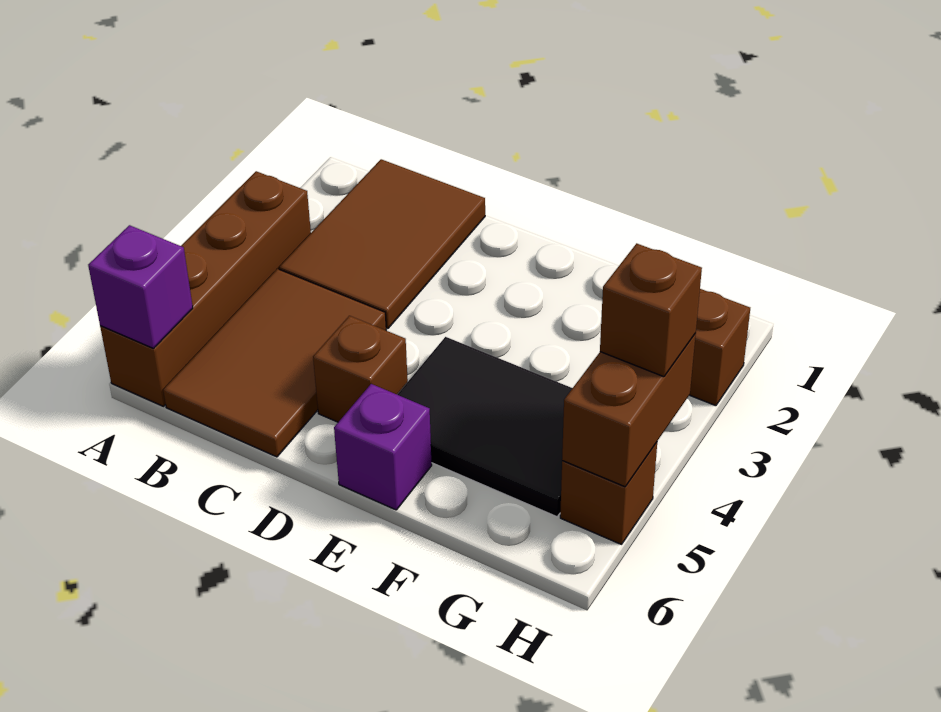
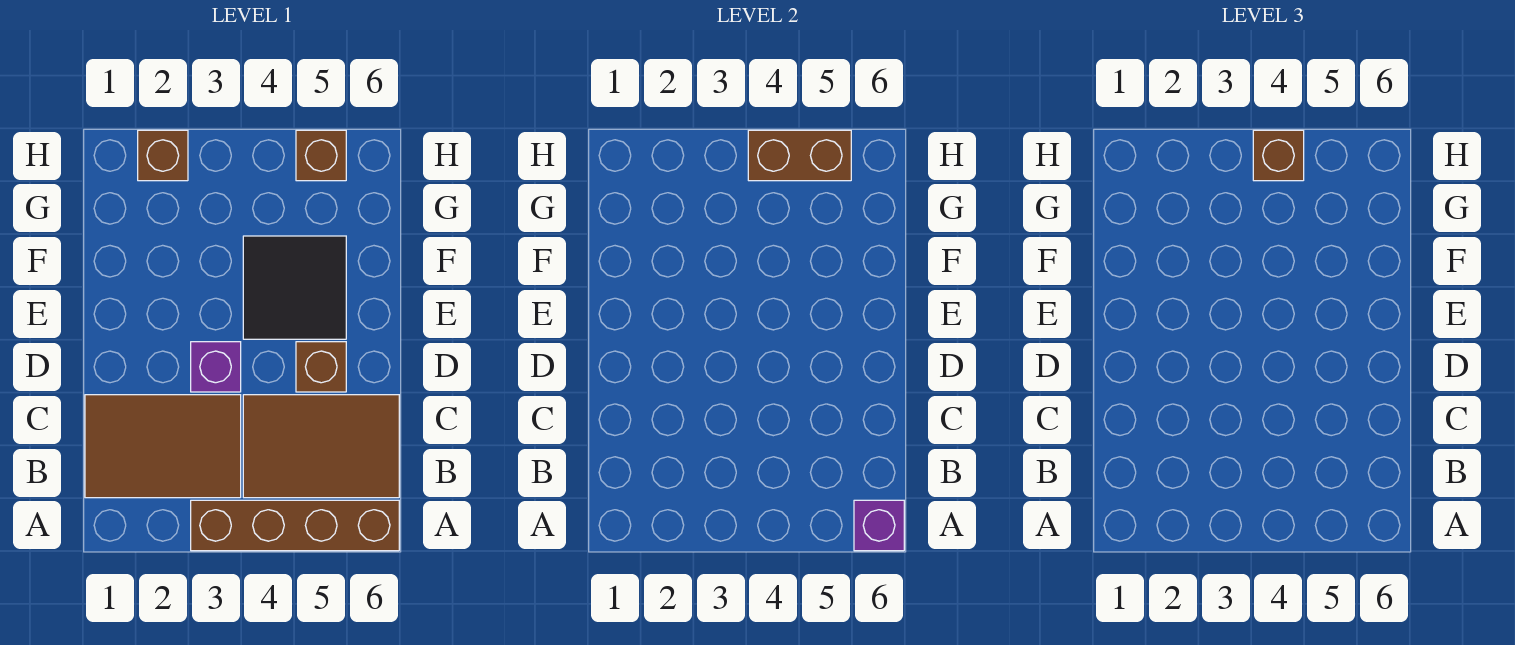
black tile E4:G5 level 1 -> black tile E4:F5 level 1
purple brick E6 level 1 -> purple brick D3 level 1

